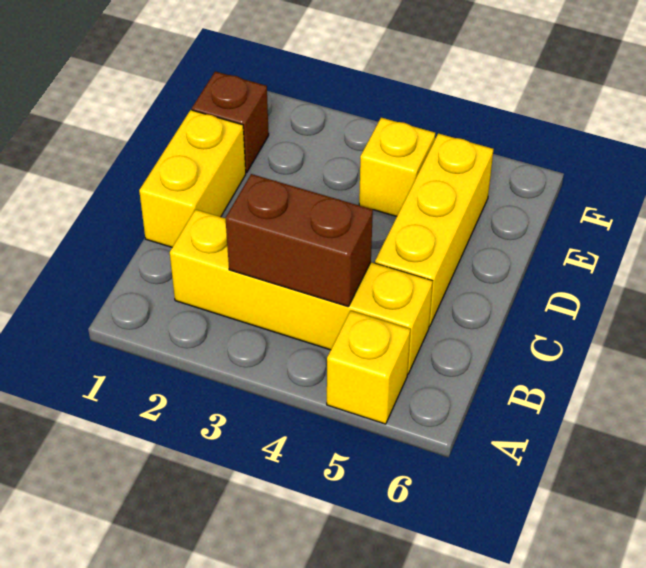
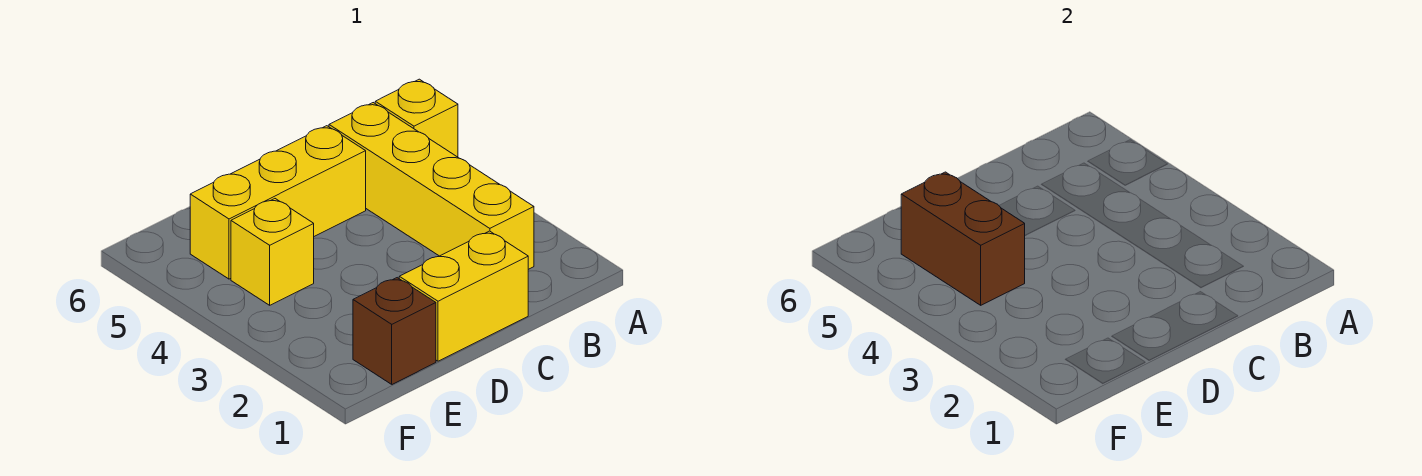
brown brick B3:B4 level 2 -> brown brick E4:E5 level 2

